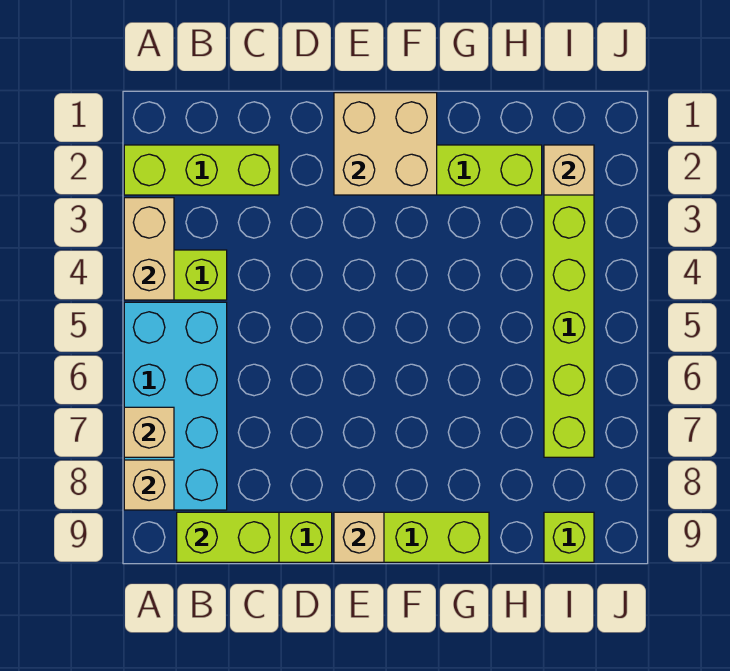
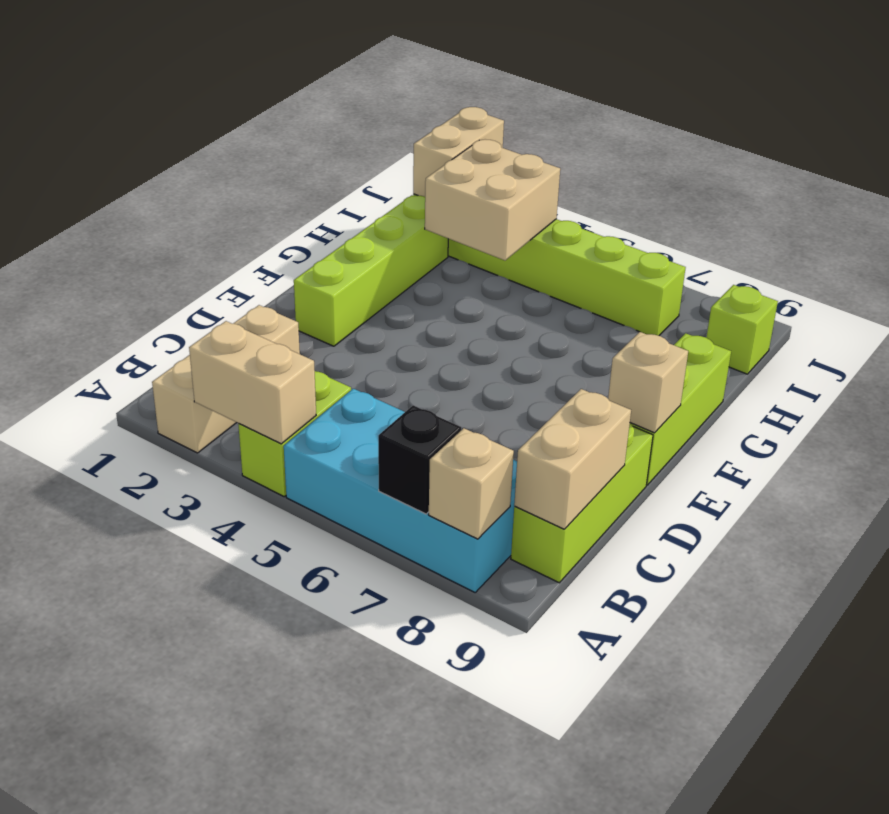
lime brick A2:C2 level 1 -> tan brick A2:C2 level 1
tan brick A7 level 2 -> black brick A7 level 2
lime brick B9:C9 level 2 -> tan brick B9:C9 level 2
tan brick E1:F2 level 2 -> tan brick H3:I4 level 2
tan brick I2 level 2 -> tan brick I2:J2 level 2

